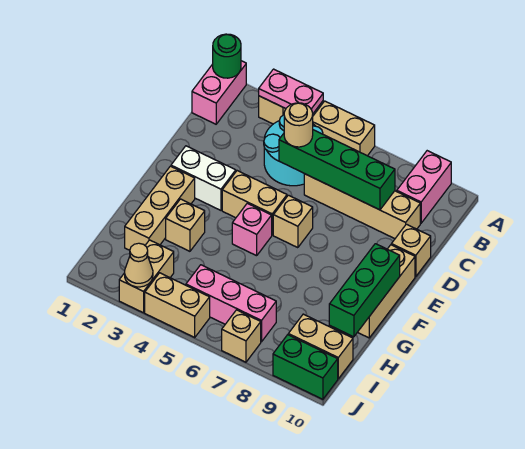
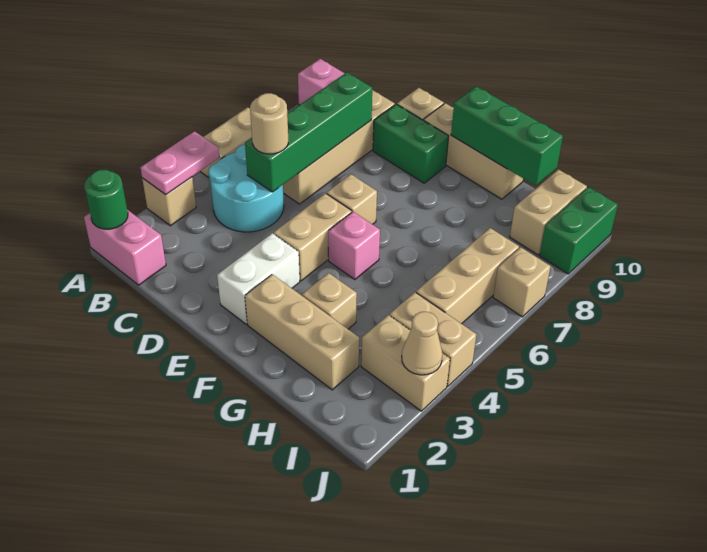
none -> green brick D9:E9 level 1
pink brick I5:I7 level 1 -> tan brick I5:I7 level 1
tan brick J4:J5 level 1 -> tan brick I4:J4 level 1

